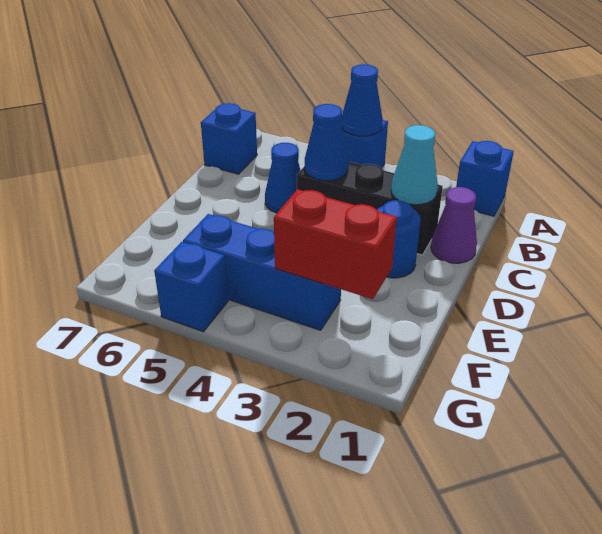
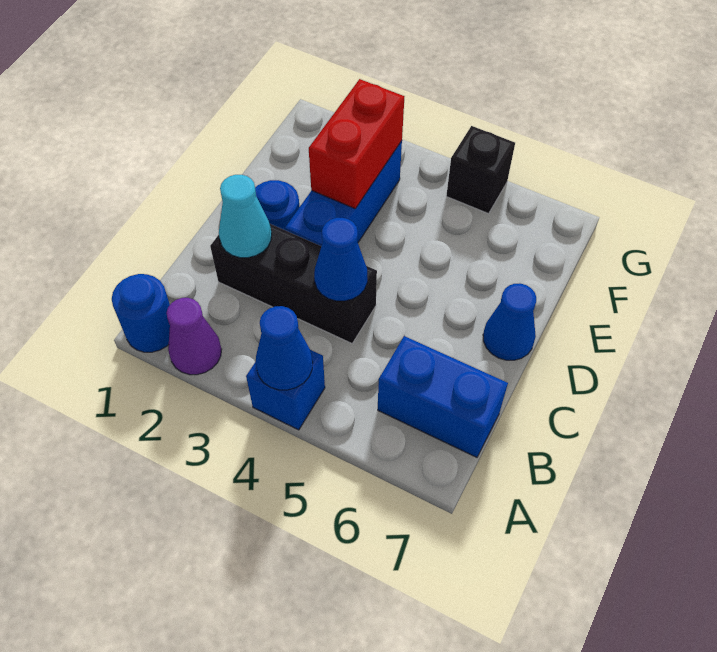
blue brick A1 level 1 -> blue round brick A1 level 1
blue brick B7 level 1 -> blue brick B6:B7 level 1
purple cone C1 level 1 -> purple cone A2 level 1
blue cone C5 level 1 -> blue cone D7 level 1
red brick F2:F3 level 2 -> red brick E3:F3 level 2
blue brick F3:F5 level 1 -> blue brick D3:F3 level 1
blue brick G5 level 1 -> black brick G5 level 1

